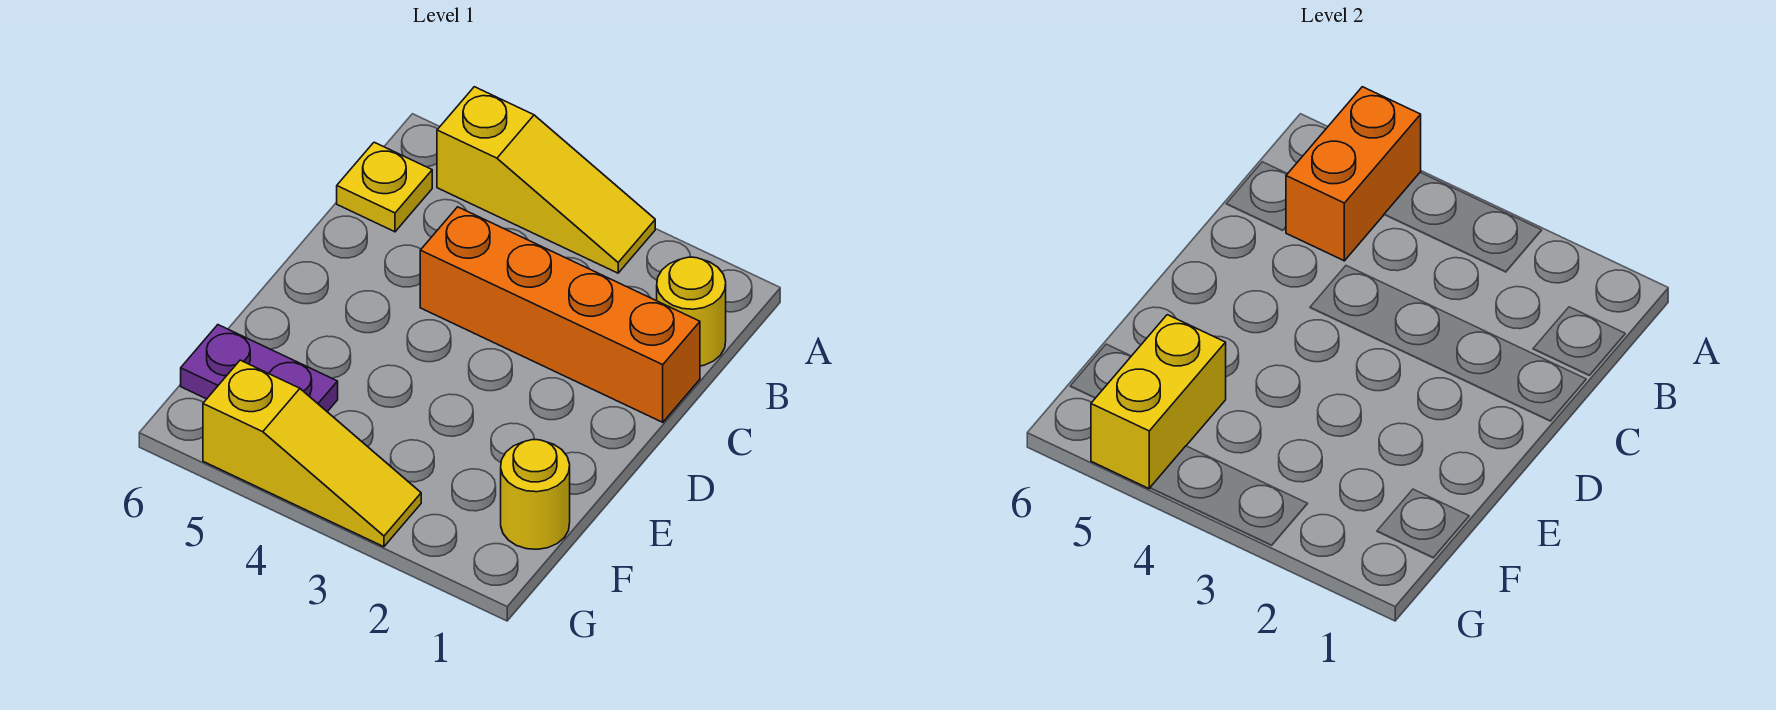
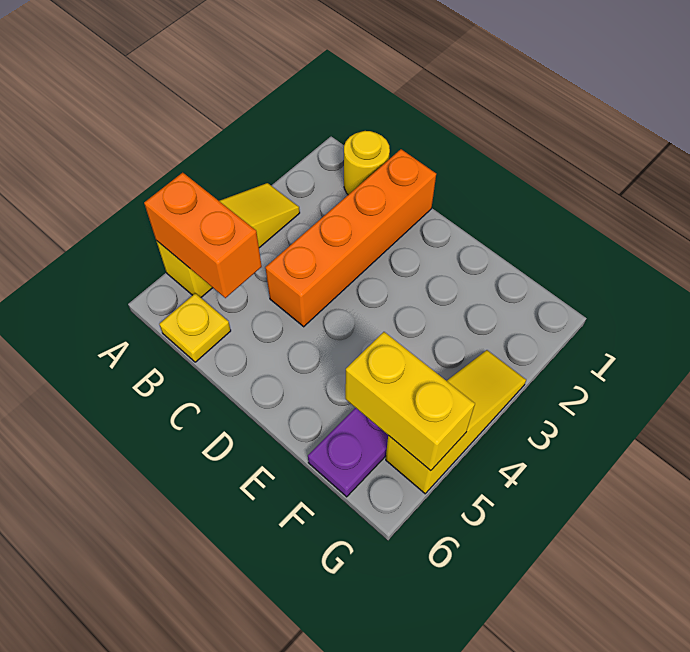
yellow round brick F1 level 1 -> none

